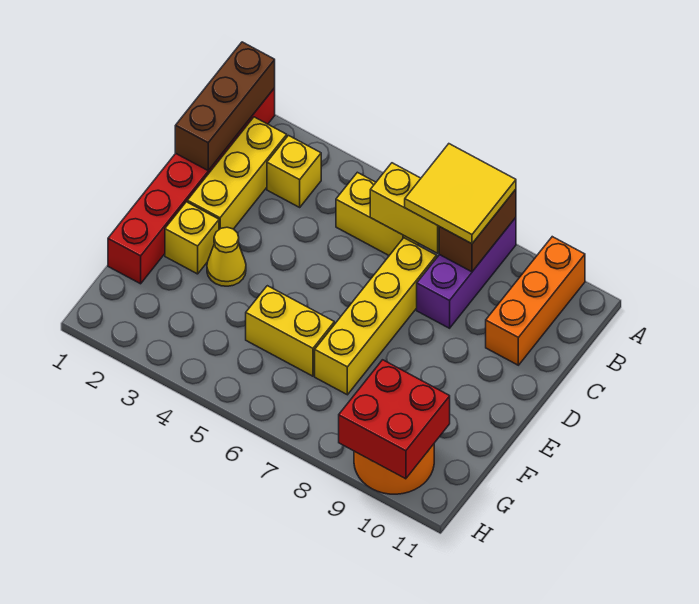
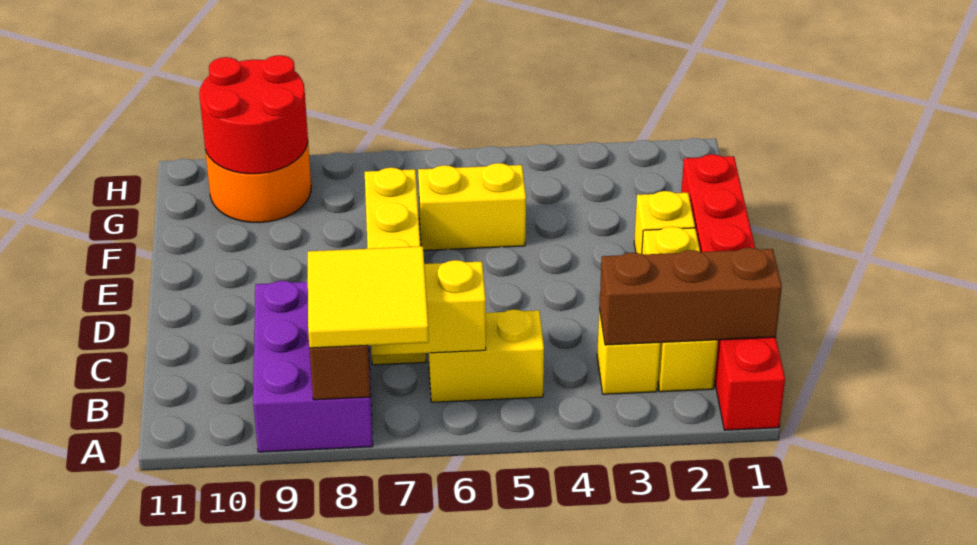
brown brick A1:C1 level 2 -> brown brick B1:B3 level 2
purple brick A8:C8 level 1 -> purple brick A8:C9 level 1
orange brick A10:C10 level 1 -> none
yellow cone E3 level 1 -> none
red brick G9:H10 level 2 -> red round brick G9:H10 level 2

